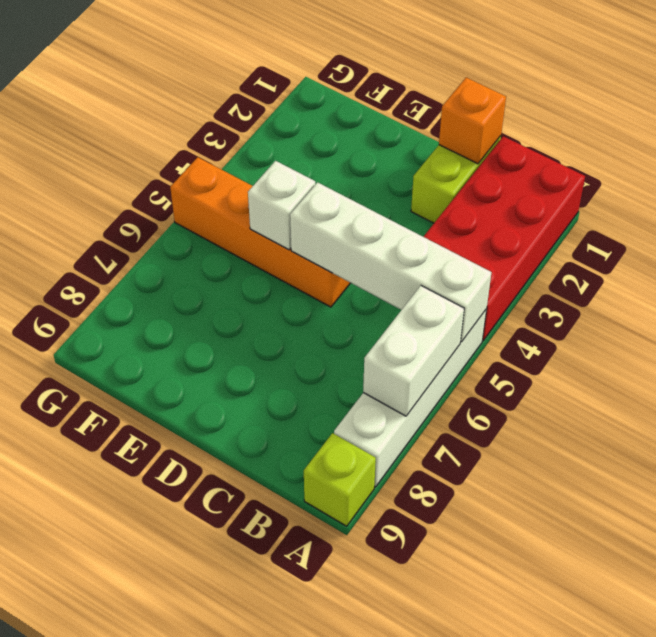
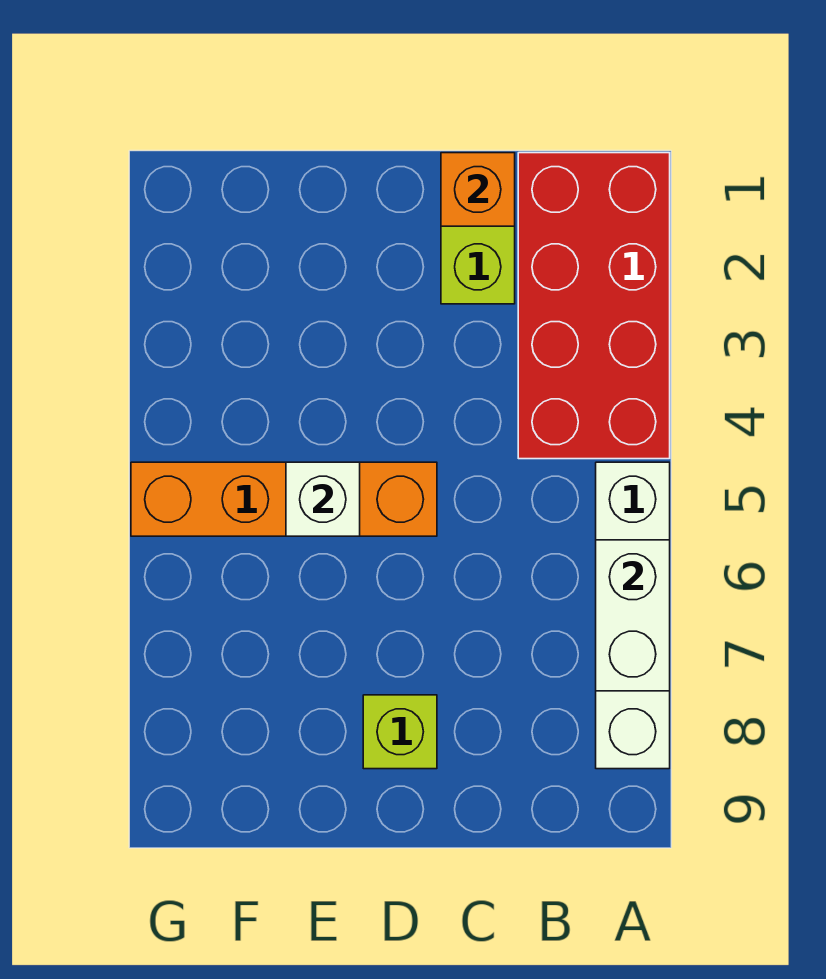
white brick A5:D5 level 2 -> none
lime brick A9 level 1 -> lime brick D8 level 1

